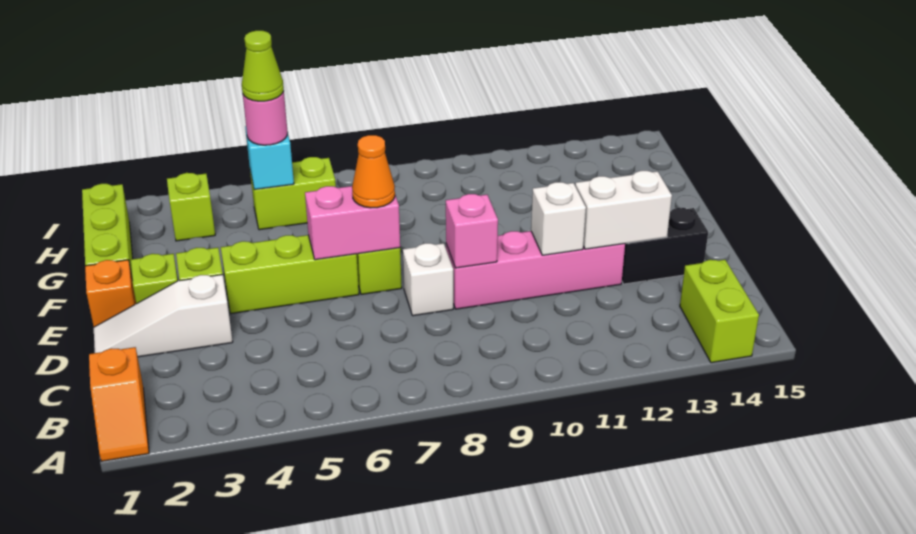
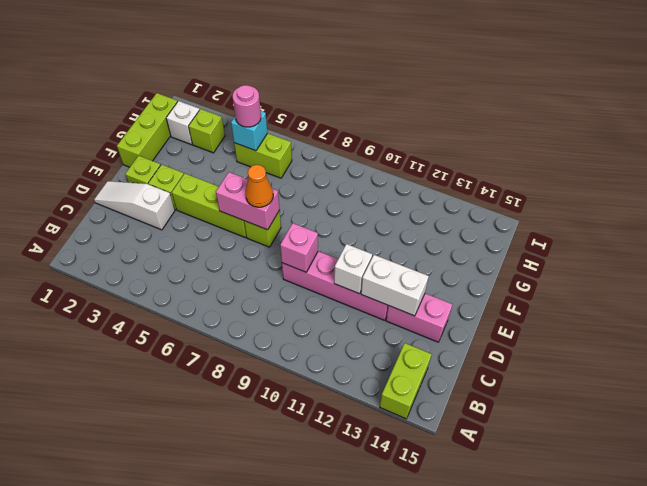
orange slope A1:B1 level 1 top B -> none
white brick D8 level 1 -> white brick H2 level 1
black brick D13:D14 level 1 -> pink brick D13:D14 level 1
orange brick E1 level 1 -> none
lime cone H5 level 4 -> none

